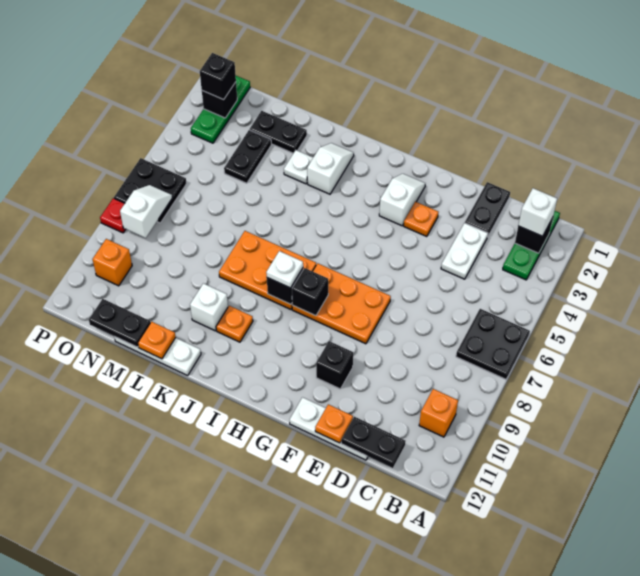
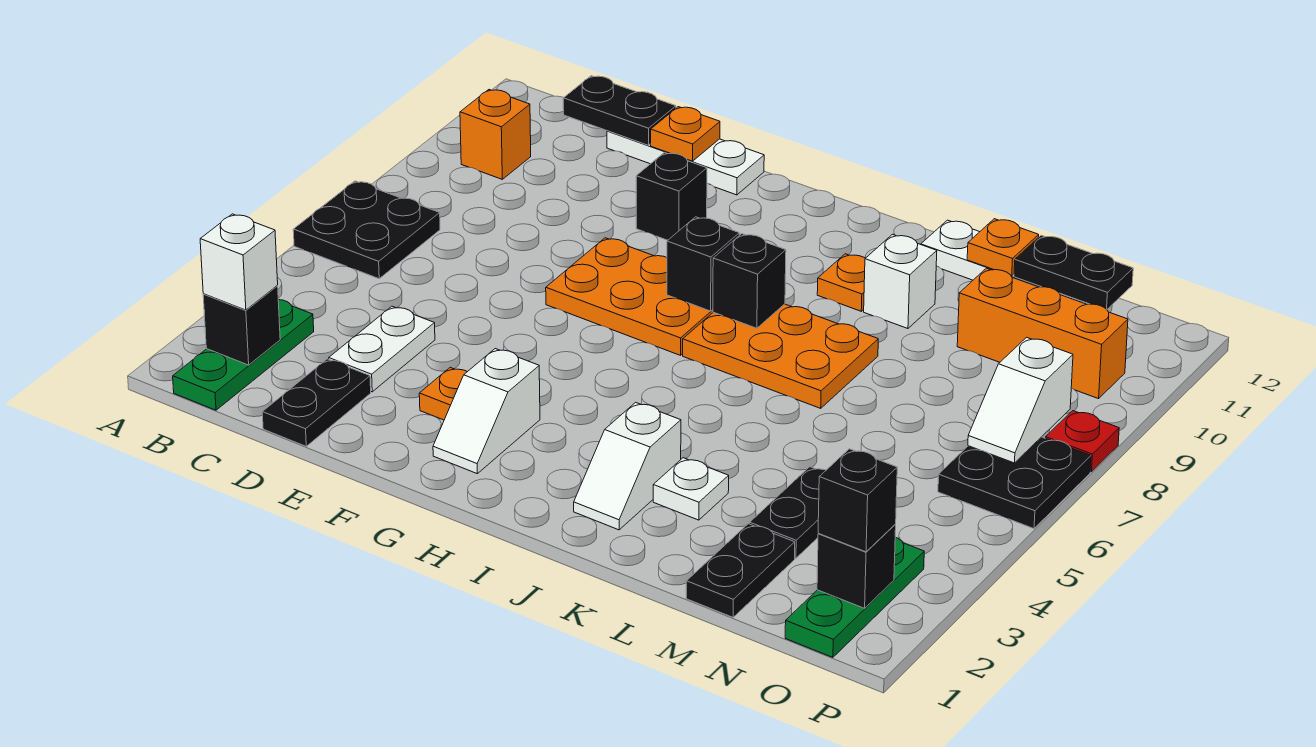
white plate I8 level 3 -> none
black plate L2:M2 level 1 -> black plate M1:M2 level 1
orange brick O10 level 1 -> orange brick M10:O10 level 1

